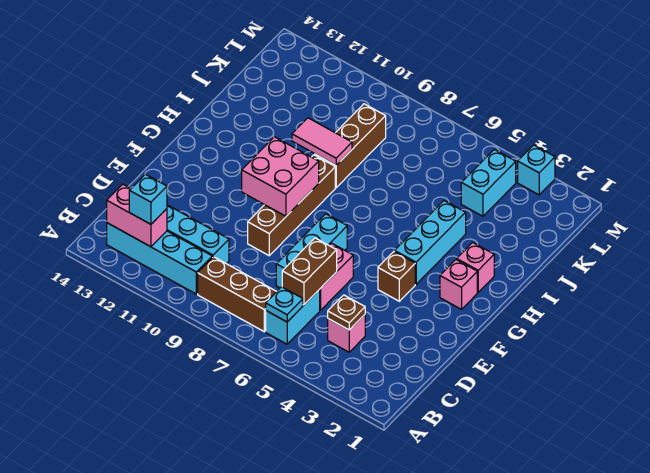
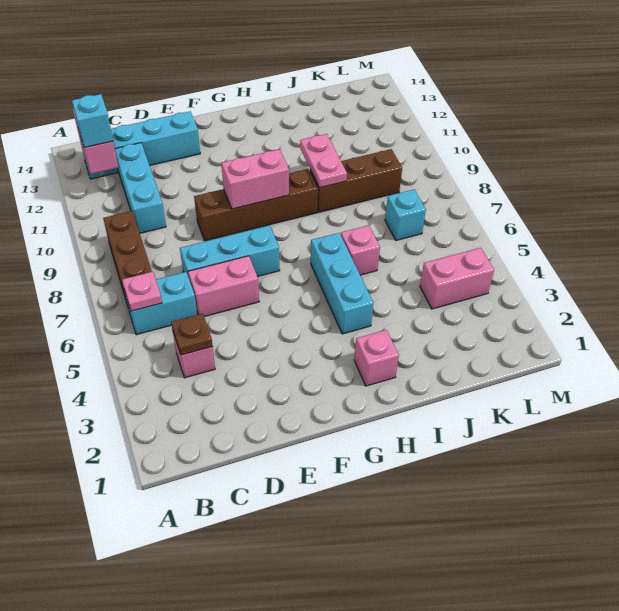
cyan plate B6 level 2 -> pink plate B6 level 2
cyan brick B10:B13 level 1 -> cyan brick B13:E13 level 1
brown brick C6:D6 level 2 -> none
brown brick F4 level 1 -> none
pink brick F9:G10 level 2 -> pink brick F9:G9 level 2
pink brick G2 level 1 -> pink brick I6 level 1
cyan brick G4:I4 level 1 -> cyan brick H4:H6 level 1
pink tile I9:I10 level 2 -> pink plate I9:I10 level 2
cyan brick K4:L4 level 1 -> pink brick K4:L4 level 1
cyan brick M3 level 1 -> cyan brick K7 level 1

